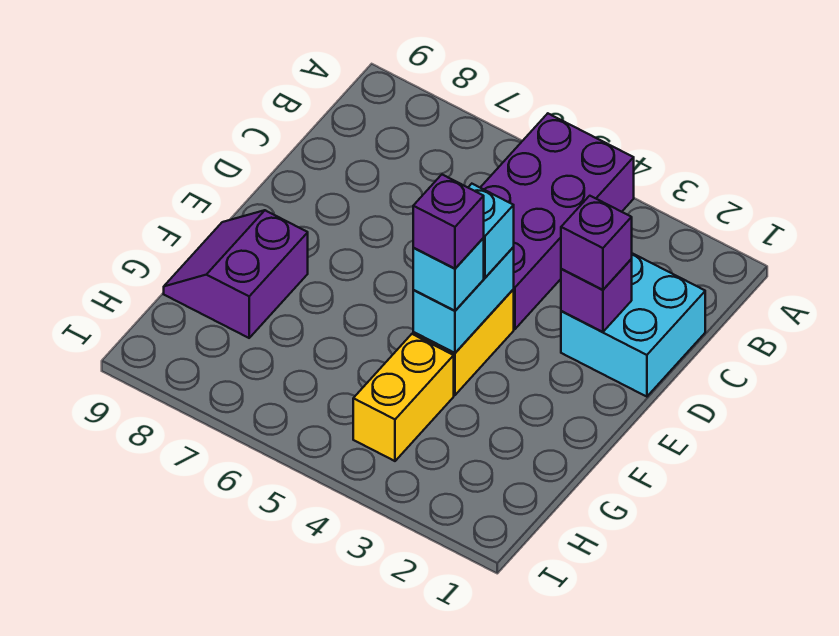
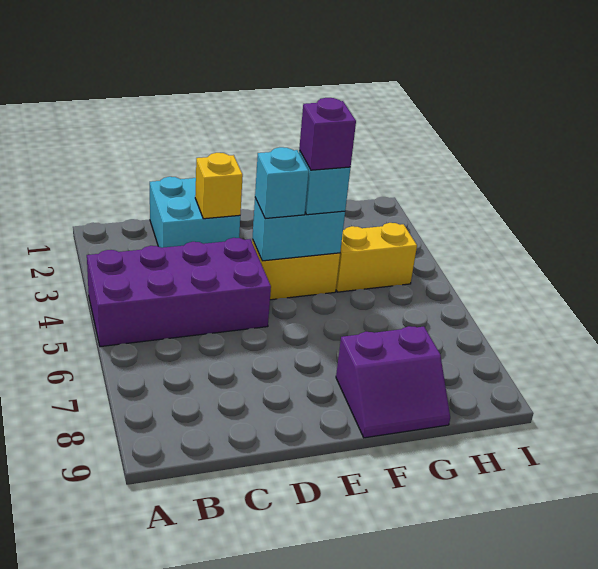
purple brick D2 level 2 -> yellow brick D2 level 2
purple brick D2 level 3 -> none

